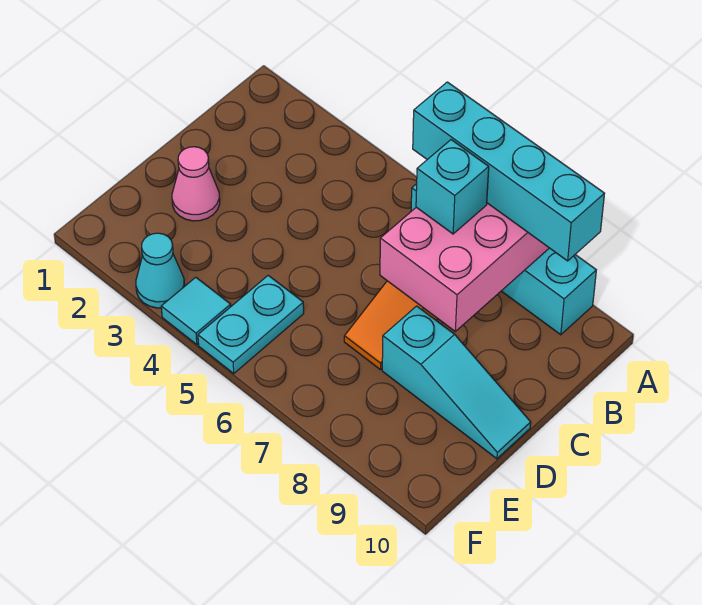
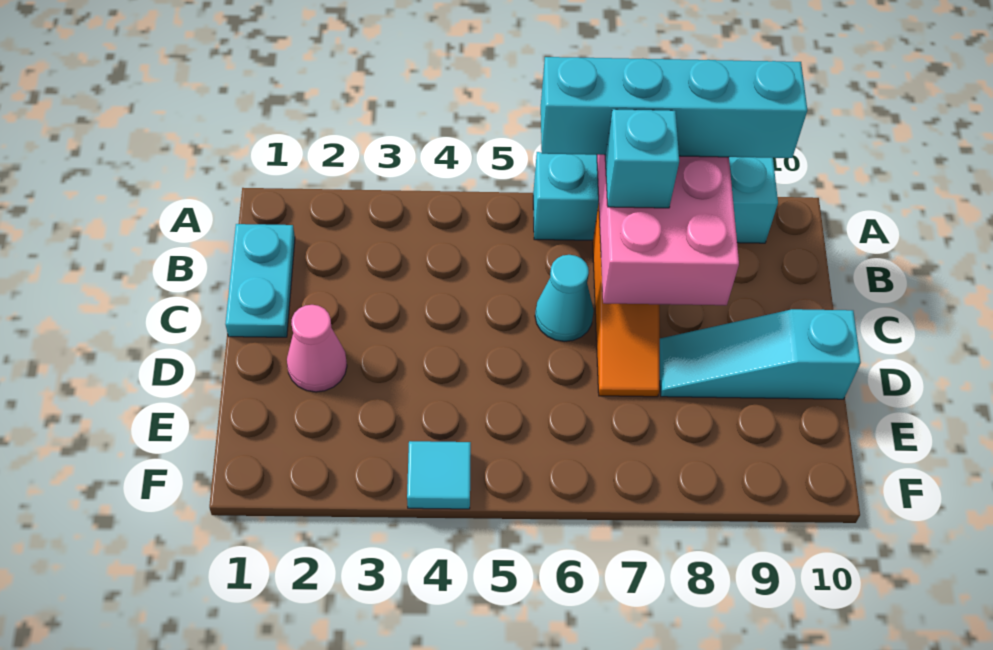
cyan slope D8:D10 level 1 top 8 -> cyan slope D8:D10 level 1 top 10
cyan plate E5:F5 level 1 -> cyan plate B1:C1 level 1
cyan cone F3 level 1 -> cyan cone C6 level 1

